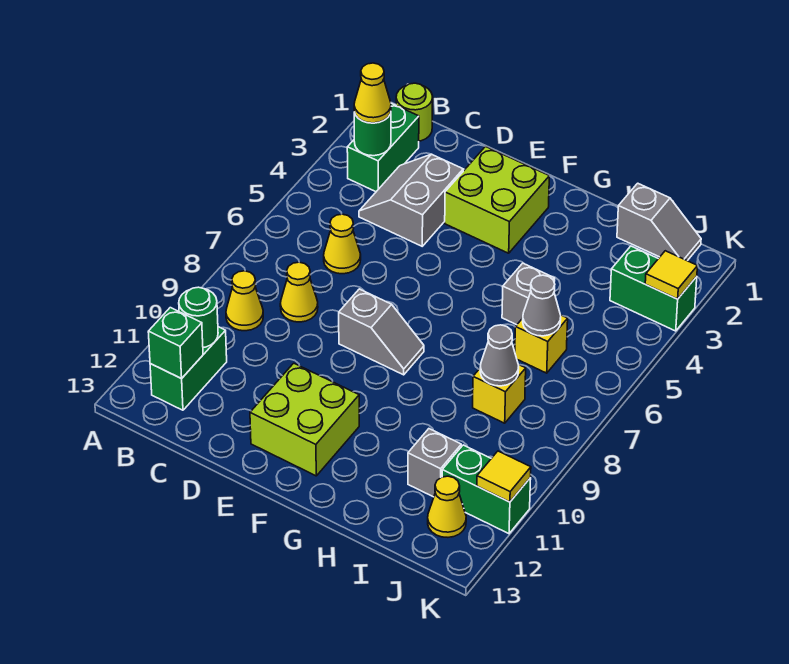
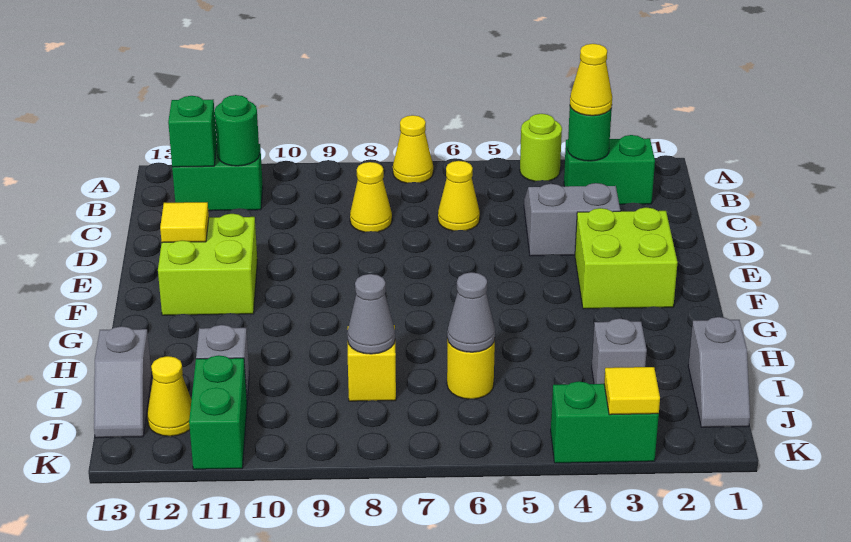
lime round brick B1 level 1 -> lime round brick A4 level 1
yellow cone B9 level 1 -> yellow cone A7 level 1
grey slope E8:F8 level 1 top E -> grey slope I13:J13 level 1 top I
grey brick H5 level 1 -> grey brick I3 level 1
yellow brick I6 level 1 -> yellow round brick I6 level 1
green brick J3:K3 level 1 -> green brick K3:K4 level 1
yellow tile K11 level 2 -> yellow tile E12 level 2

